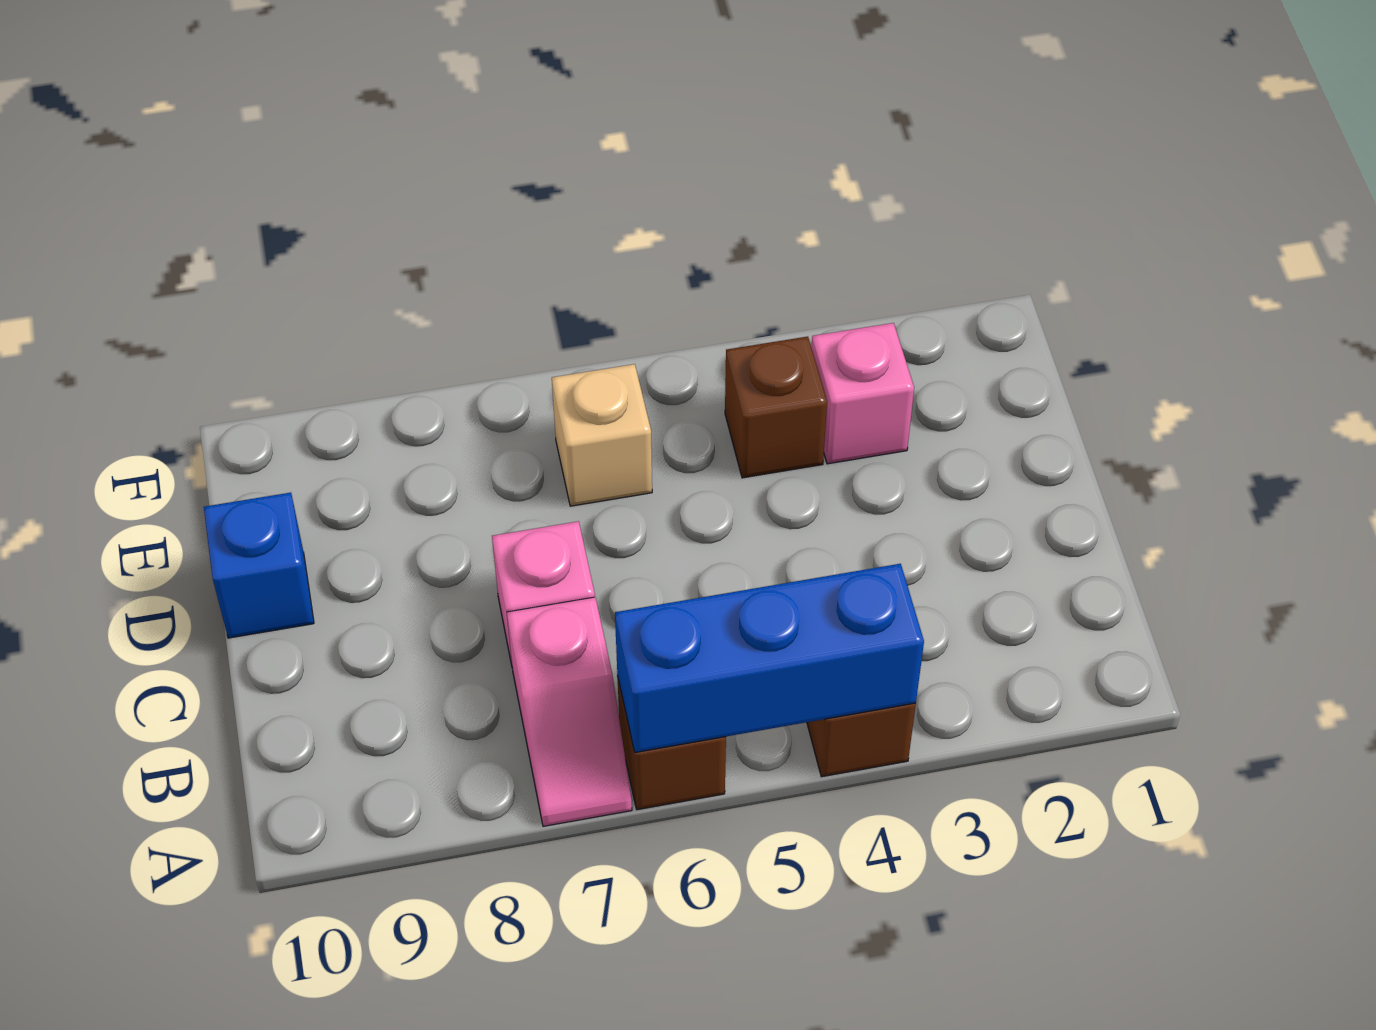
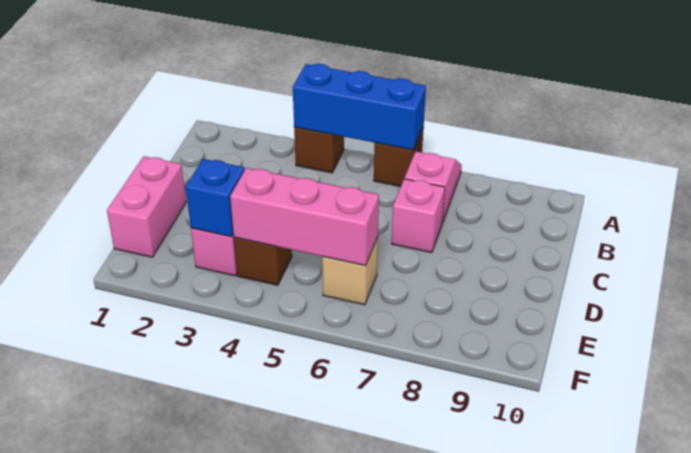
none -> pink brick D1:E1 level 1
blue brick D10 level 1 -> blue brick E3 level 2
none -> pink brick E4:E6 level 2

